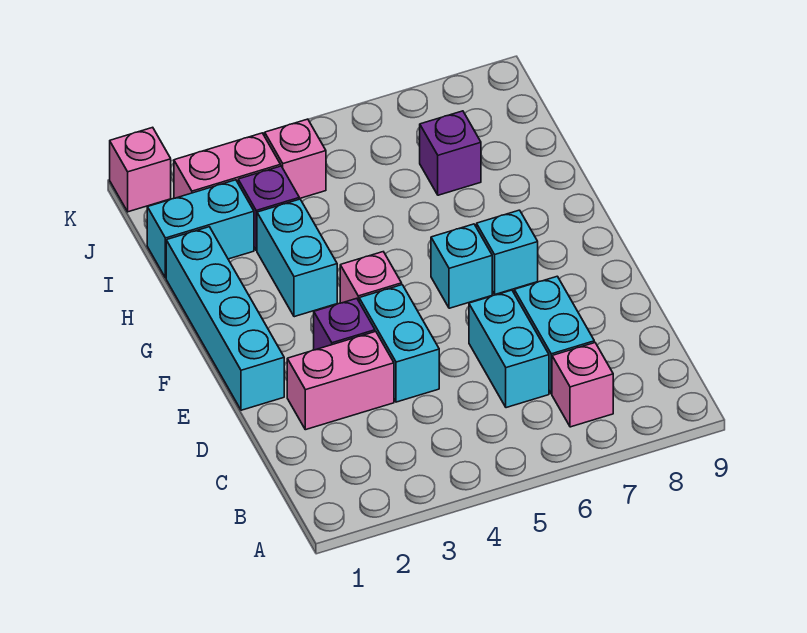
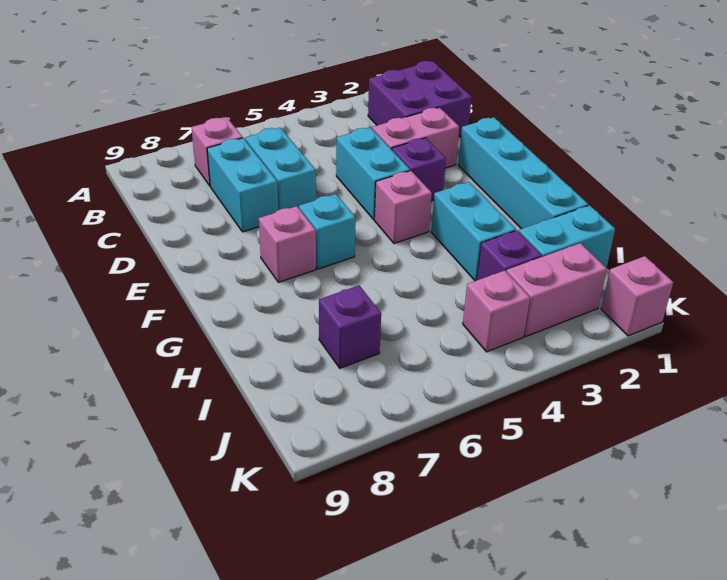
none -> purple brick B1:C2 level 1
cyan brick F7 level 1 -> pink brick F7 level 1

